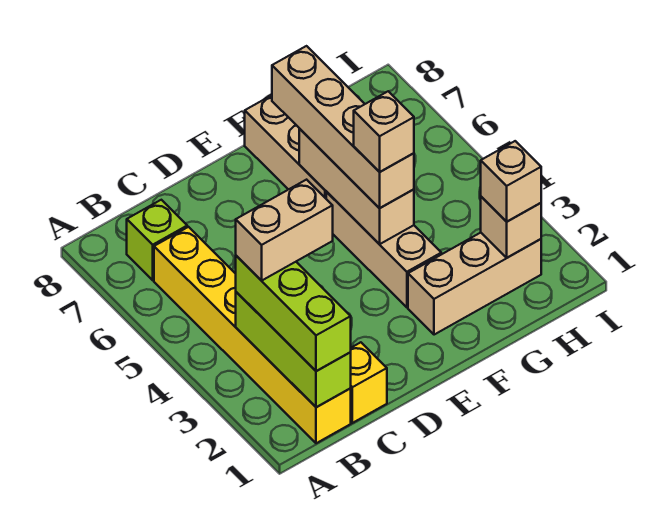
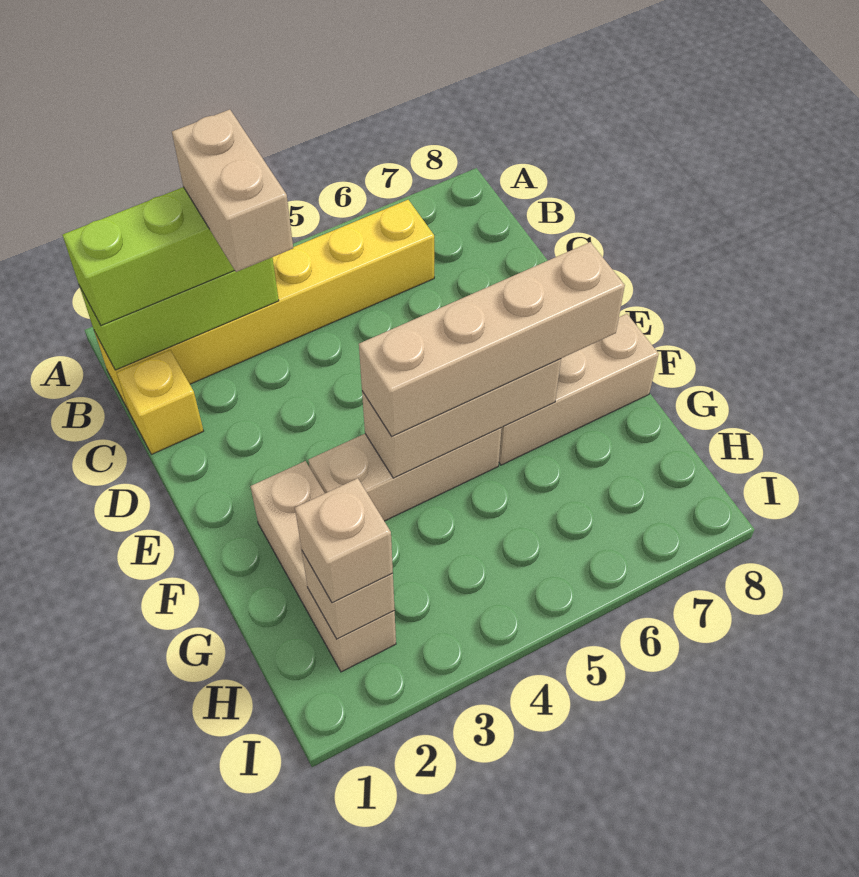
lime brick B7 level 1 -> none
tan brick F4 level 4 -> none

